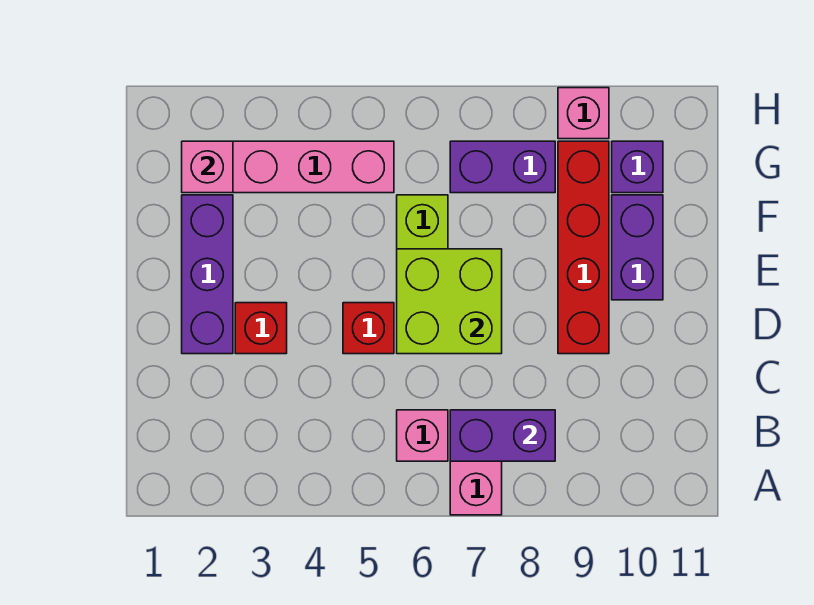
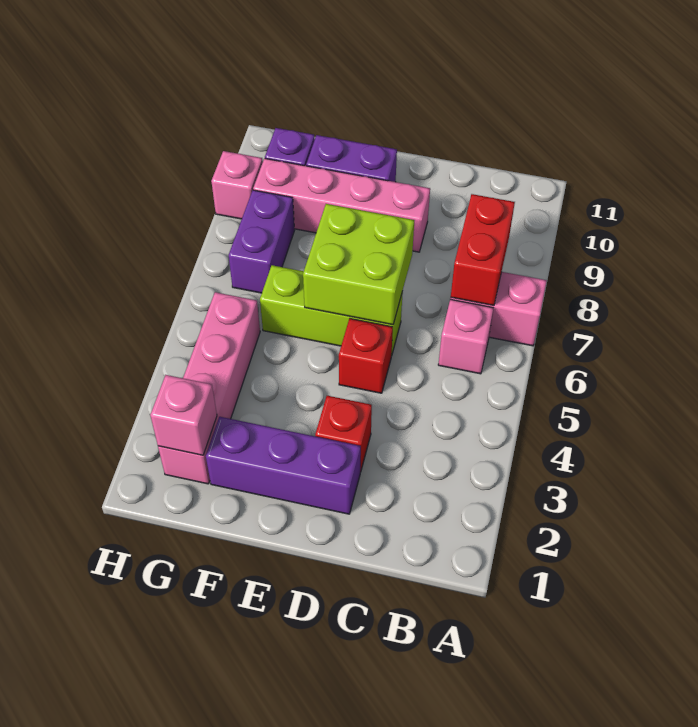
purple brick B7:B8 level 2 -> red brick B7:B8 level 2
red brick D9:G9 level 1 -> pink brick D9:G9 level 1

